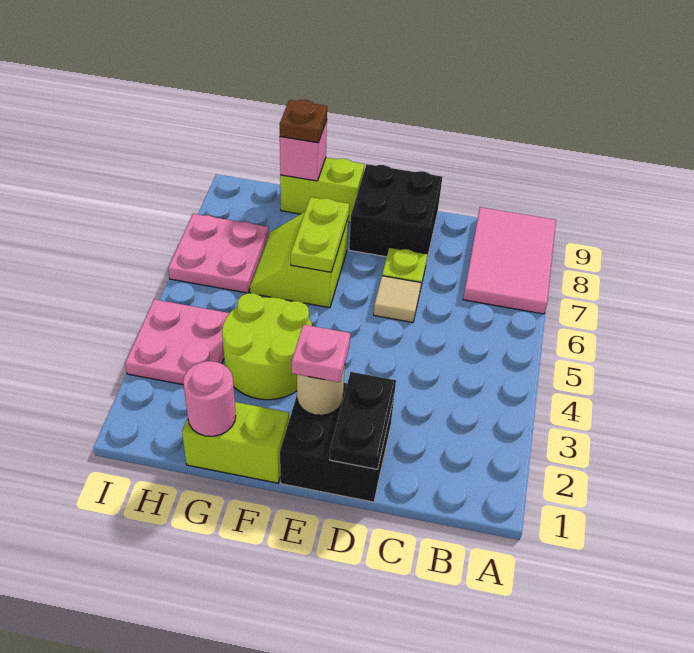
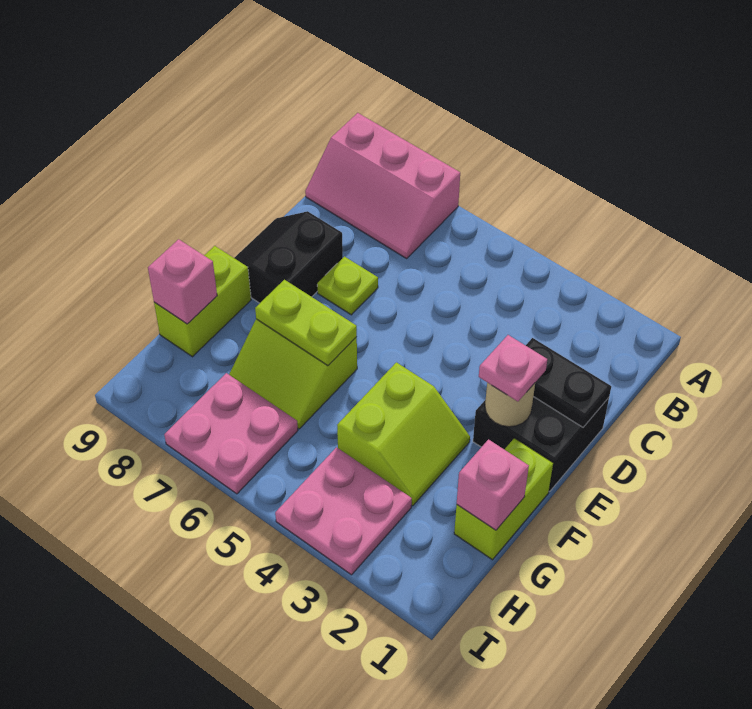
pink tile A7:B9 level 1 -> pink slope A7:B9 level 1 top A
tan tile D6 level 1 -> none
black brick D8:E9 level 1 -> black slope D8:E9 level 1 top 8
lime round brick F3:G4 level 1 -> lime slope F3:G4 level 1 top 4
pink round brick G1 level 2 -> pink brick G1 level 2
brown plate G9 level 3 -> none

